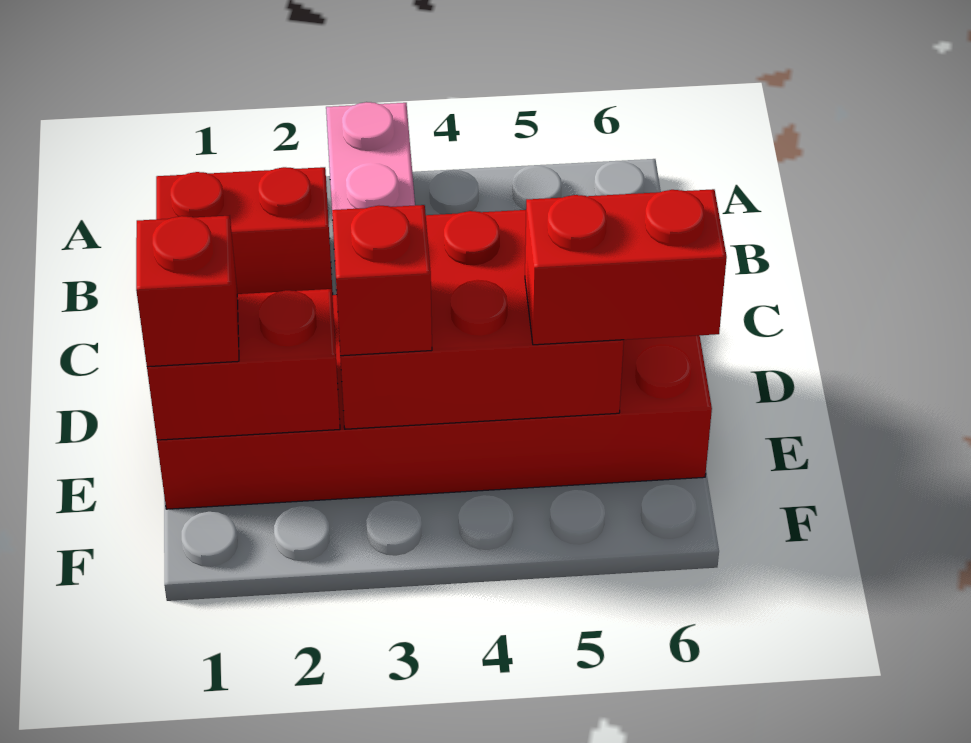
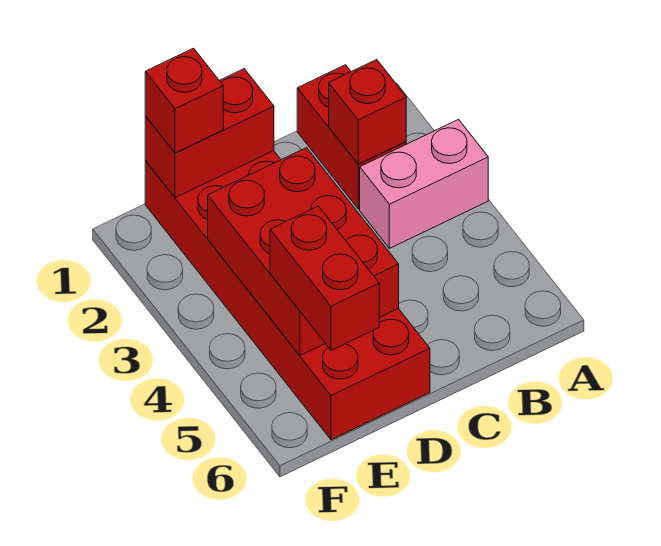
red brick E1:E2 level 2 -> red brick D1:E1 level 2
red brick E3 level 3 -> red brick B2 level 2

